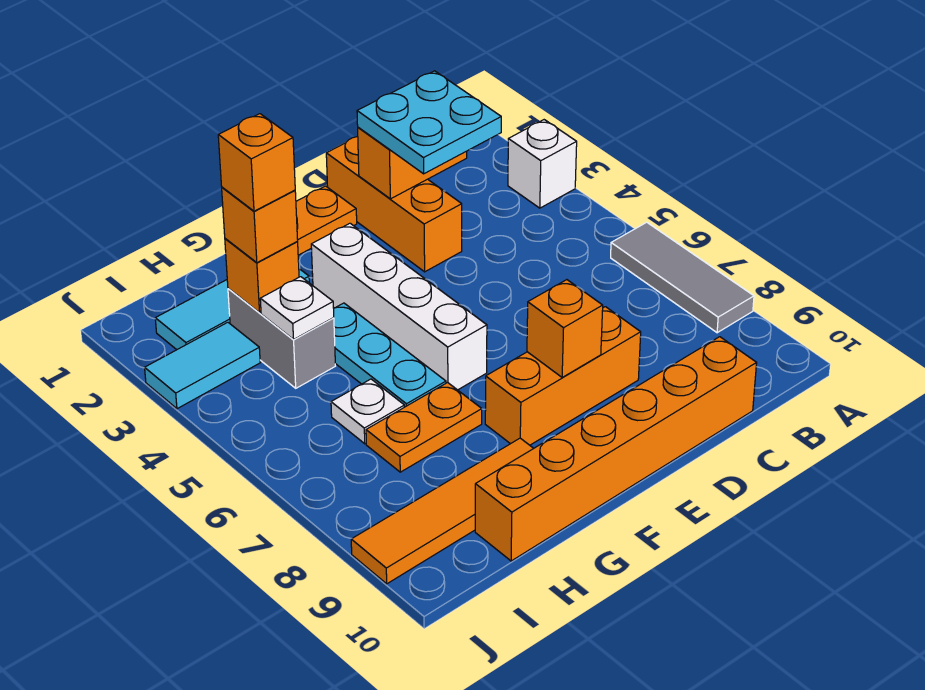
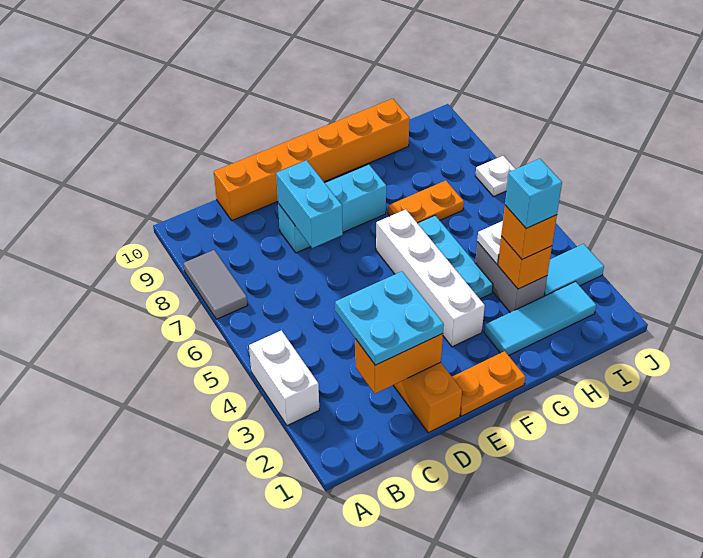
white brick A3 level 1 -> white brick A3:A4 level 1
grey tile A6:A8 level 1 -> grey tile A7:A8 level 1
none -> cyan brick D7:D8 level 2
orange brick D8:F8 level 1 -> cyan brick D8:F8 level 1
orange brick E8 level 2 -> none
orange tile G9:J9 level 1 -> none
orange brick H3 level 4 -> cyan brick H3 level 4
white plate H6 level 1 -> white plate J7 level 1

